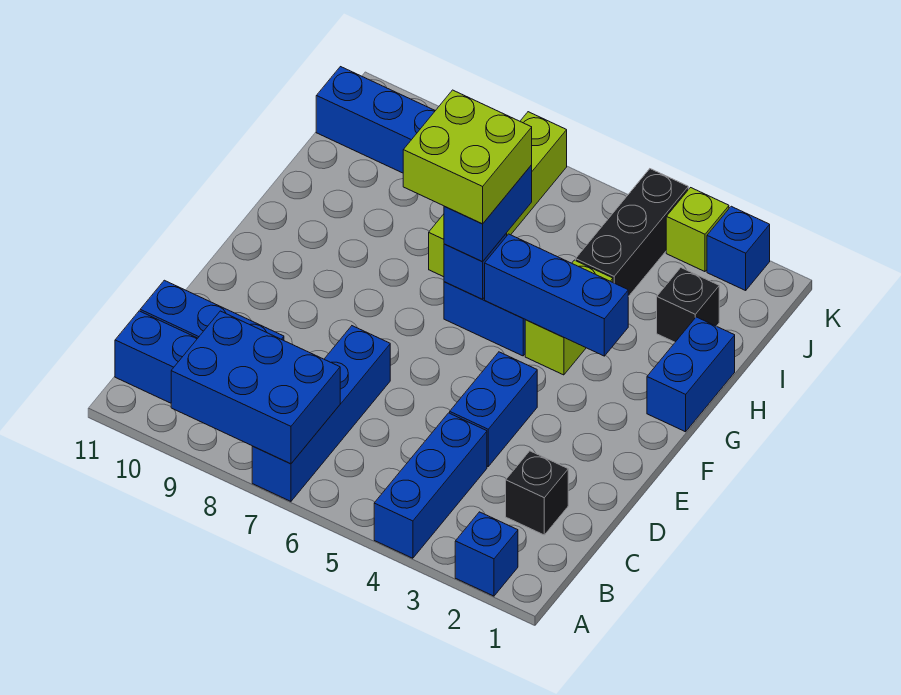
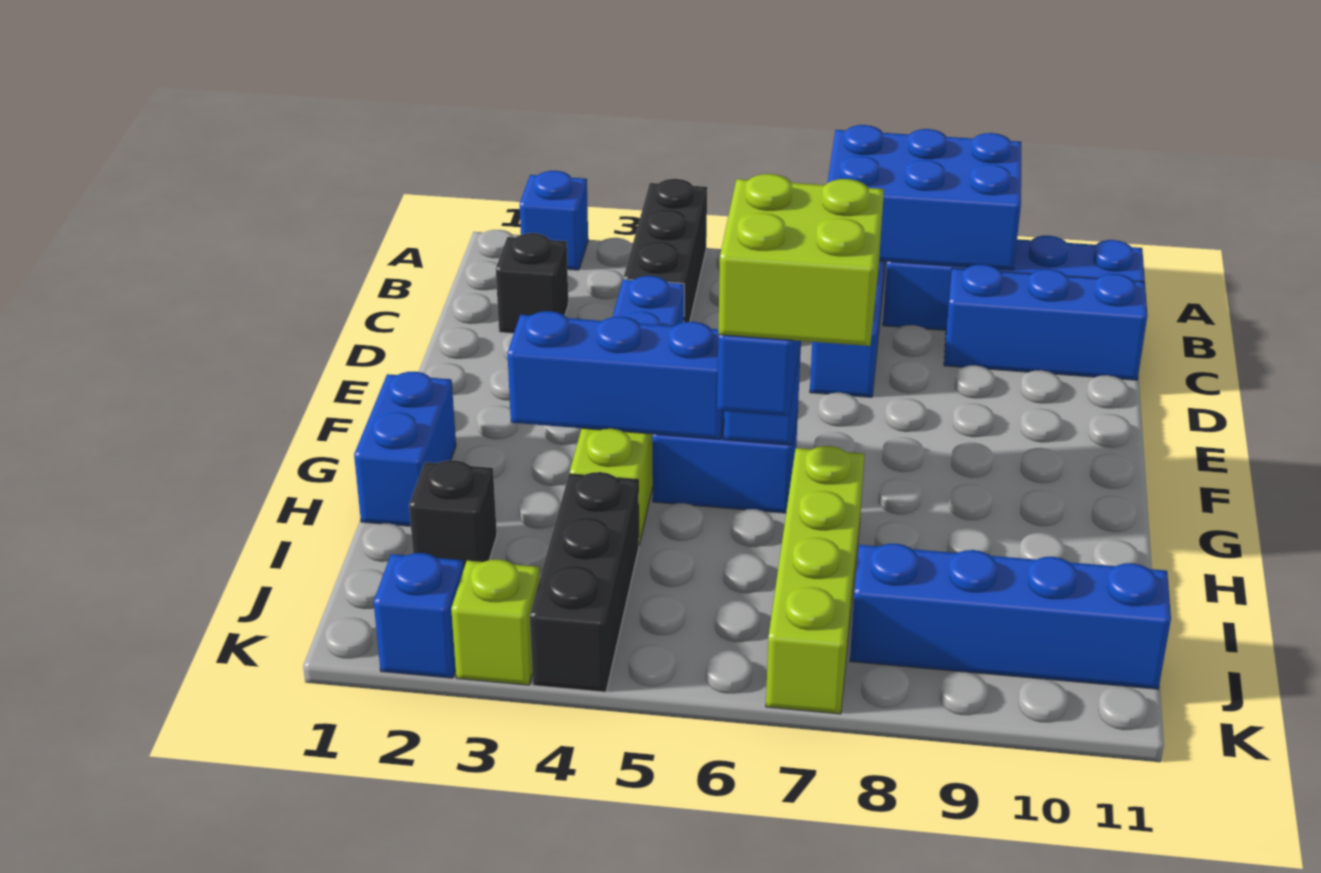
blue brick A4:C4 level 1 -> black brick A4:C4 level 1

